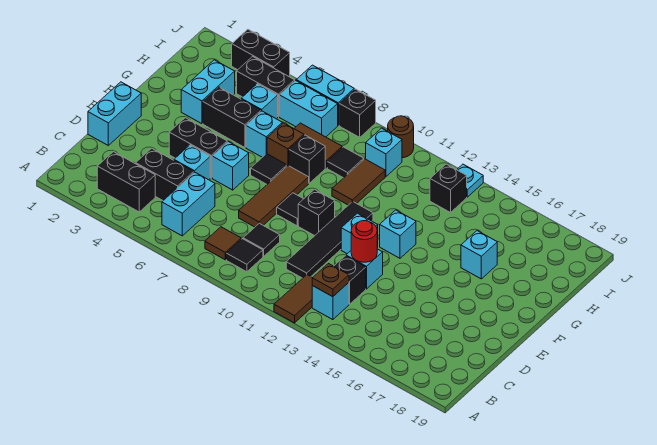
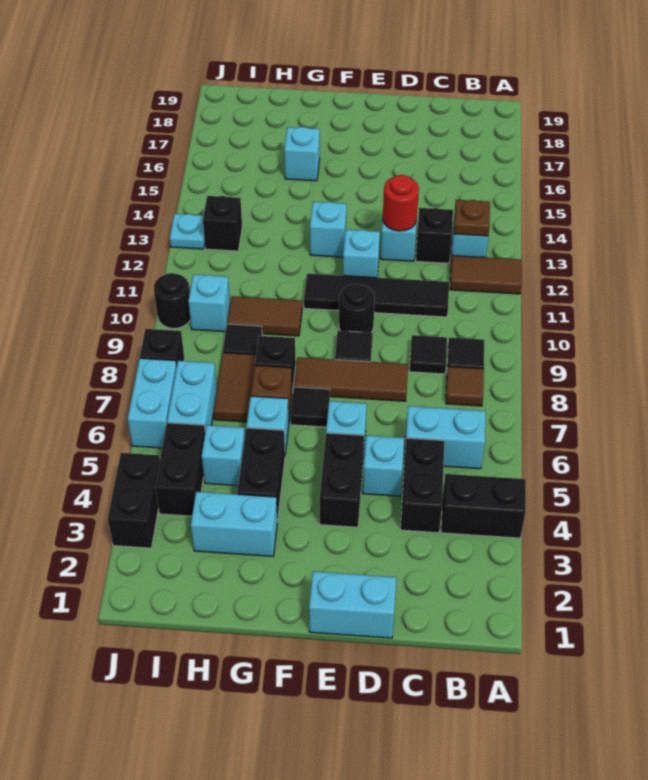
black brick B3:B4 level 1 -> black brick A4:B4 level 1
black brick E10 level 1 -> black round brick E10 level 1
brown round brick J10 level 1 -> black round brick J10 level 1

